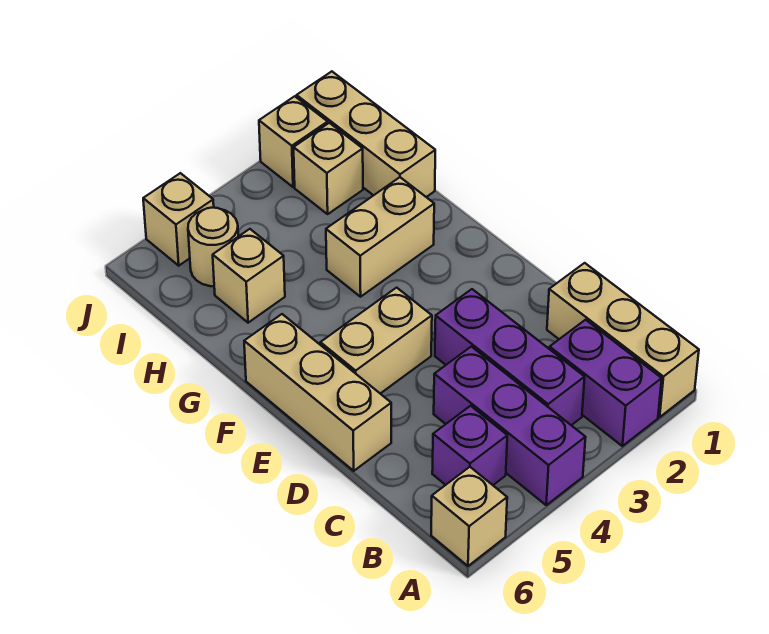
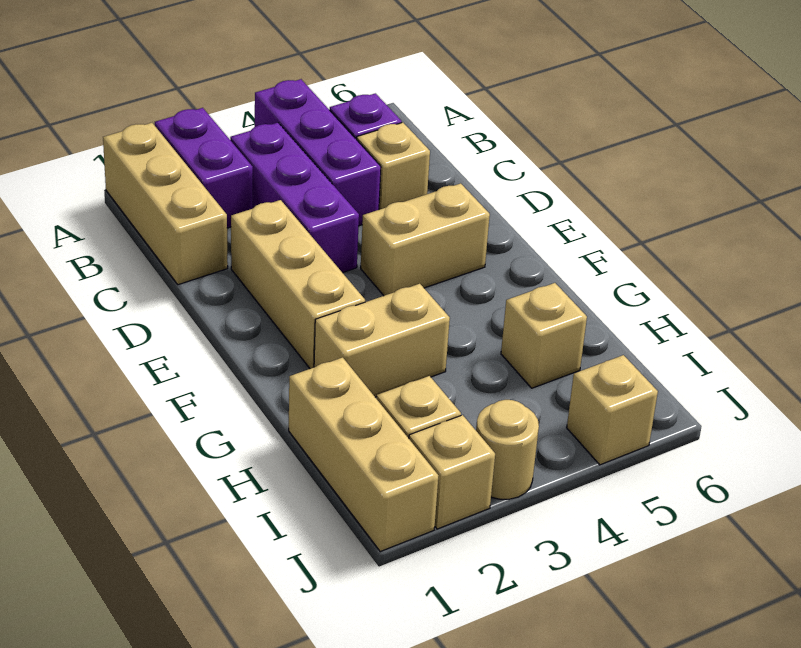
tan brick A6 level 1 -> tan brick C5 level 1
tan brick D6:F6 level 1 -> tan brick D2:F2 level 1
tan round brick I5 level 1 -> tan round brick J3 level 1

